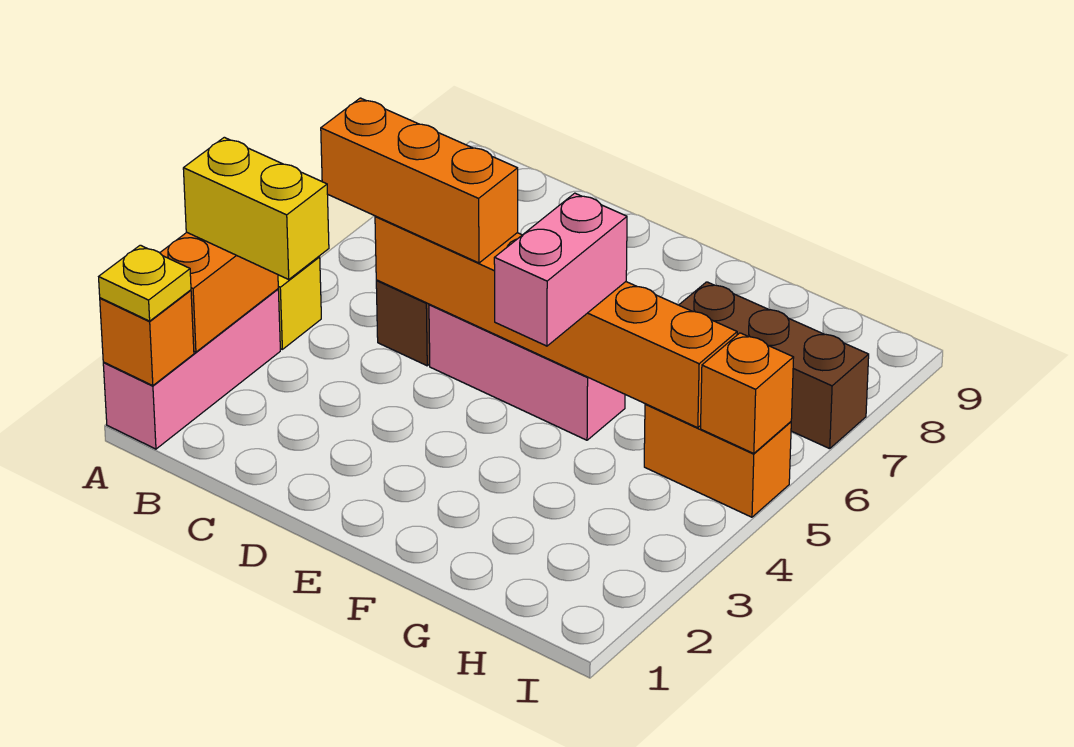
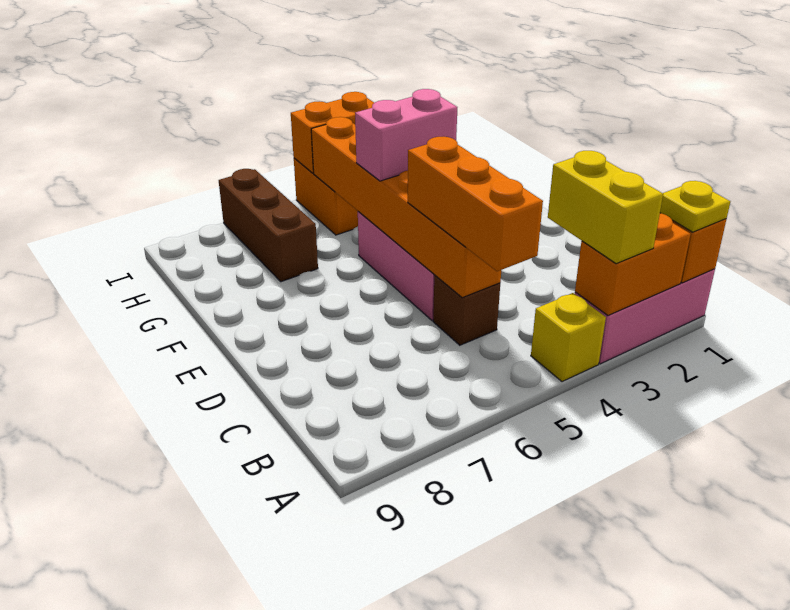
orange brick I5 level 2 -> orange brick I4:I5 level 2

